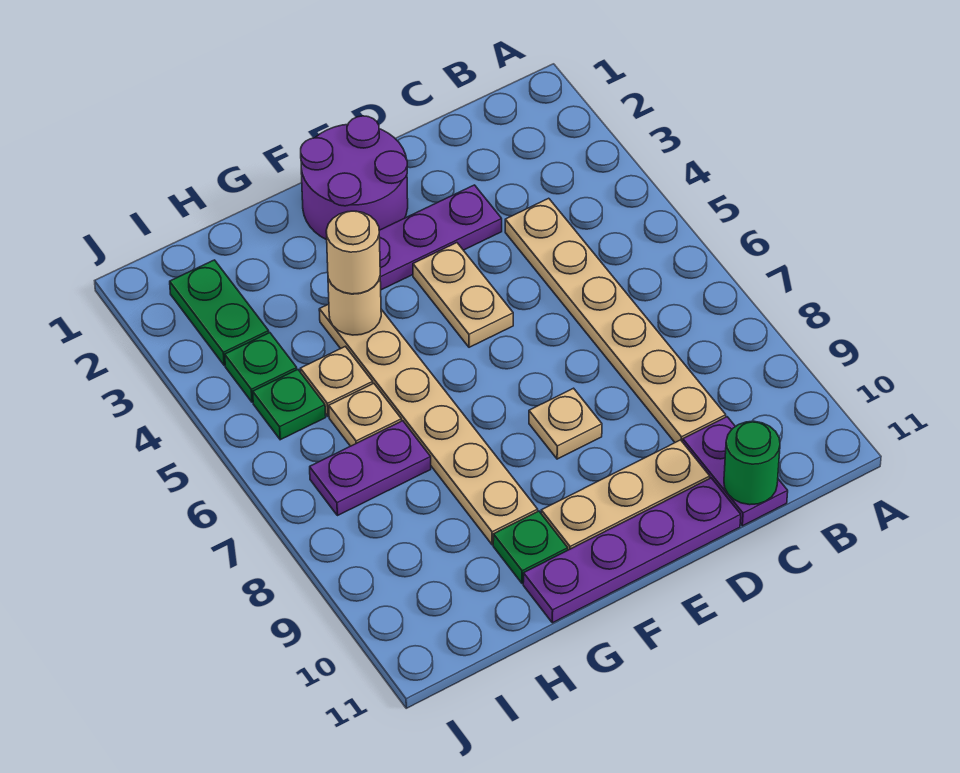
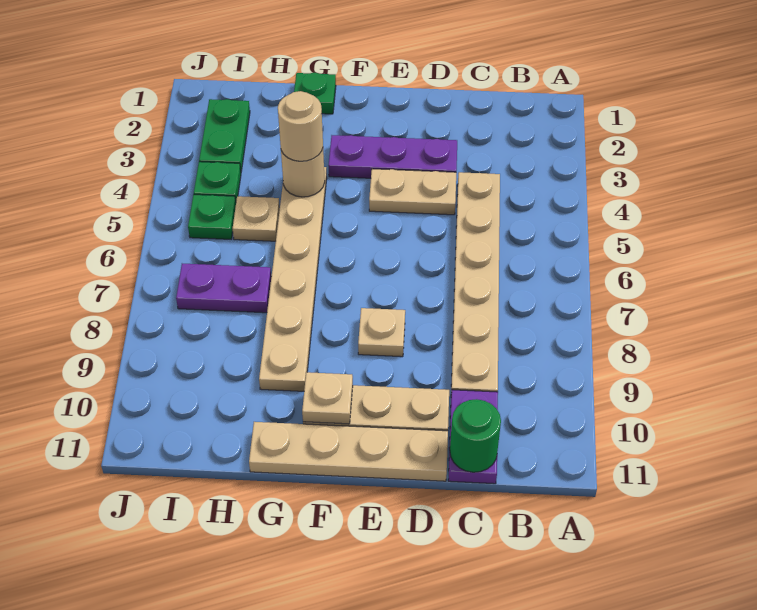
purple plate D11:G11 level 1 -> tan plate D11:G11 level 1
purple round brick E1:F2 level 1 -> none
tan plate E4:E5 level 1 -> tan plate D4:E4 level 1
green plate G10 level 1 -> green plate G1 level 1
tan plate H6 level 1 -> tan plate F10 level 2

